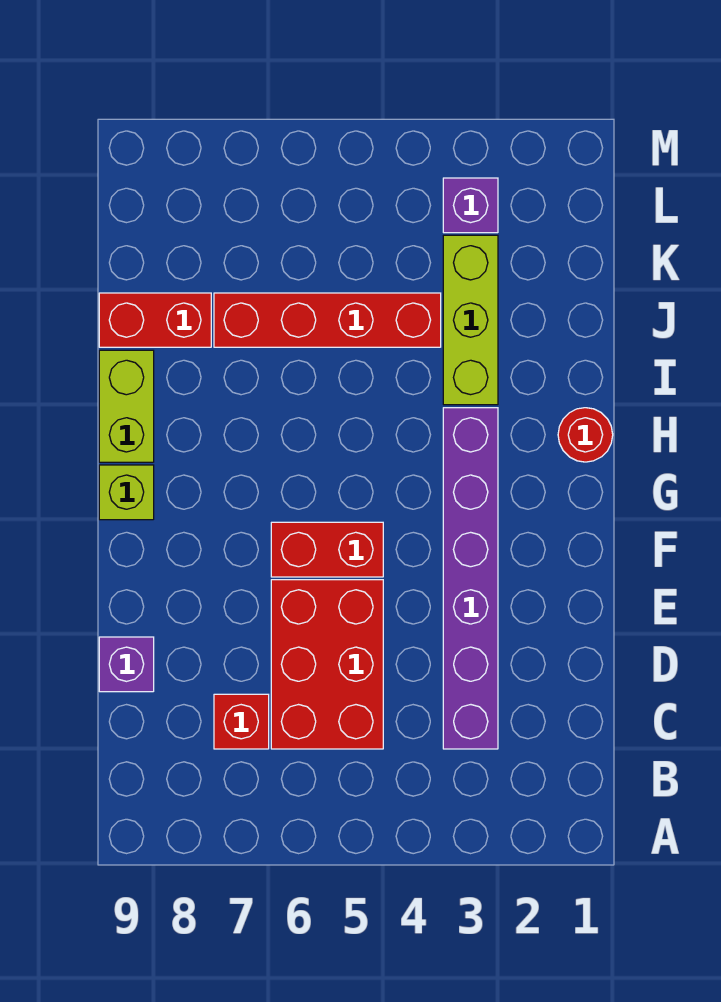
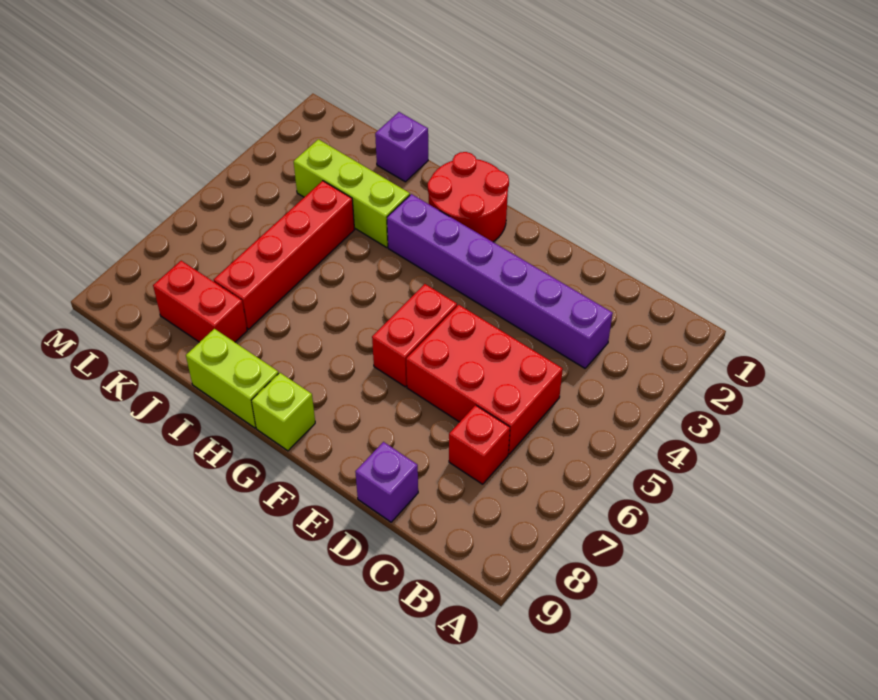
red round brick H1 level 1 -> red round brick G1:H2 level 1
red brick J8:J9 level 1 -> red brick J8:K8 level 1
purple brick L3 level 1 -> purple brick J1 level 1

